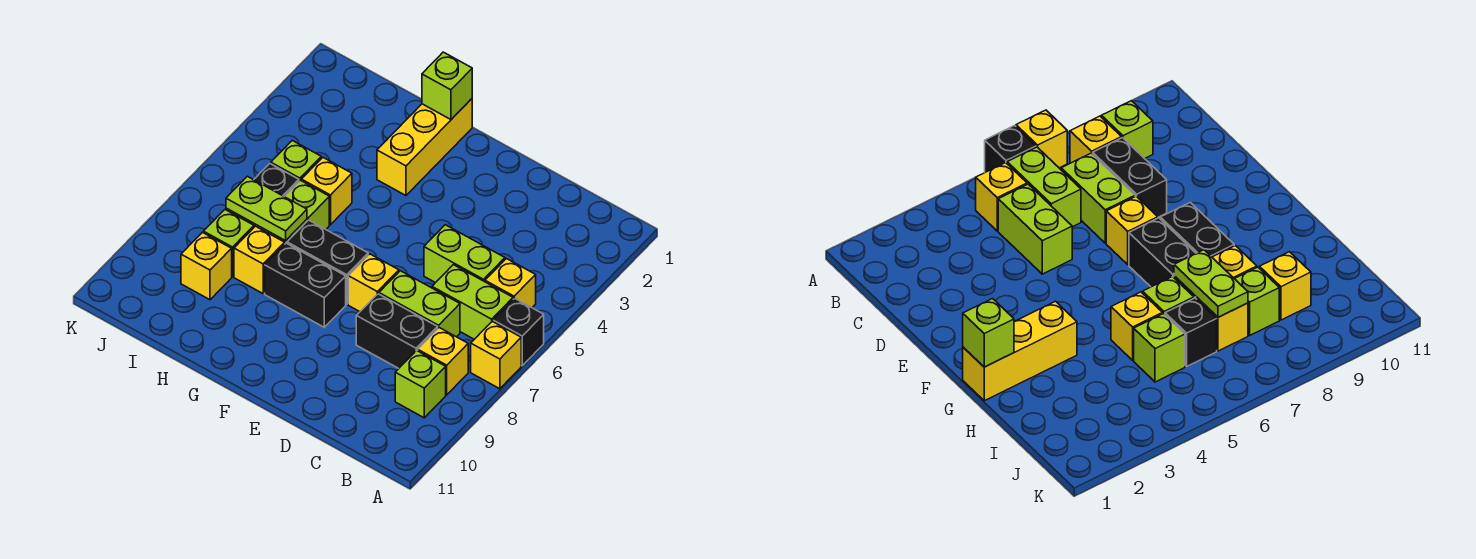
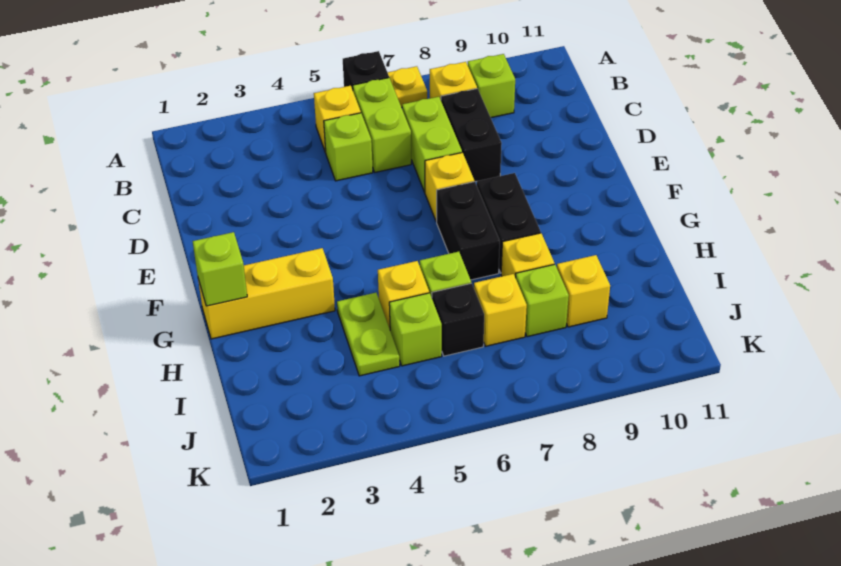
yellow brick A7 level 1 -> yellow plate A7 level 1
lime brick C5:D5 level 1 -> lime brick C5 level 1
lime plate H7:I7 level 2 -> lime plate H4:I4 level 1

